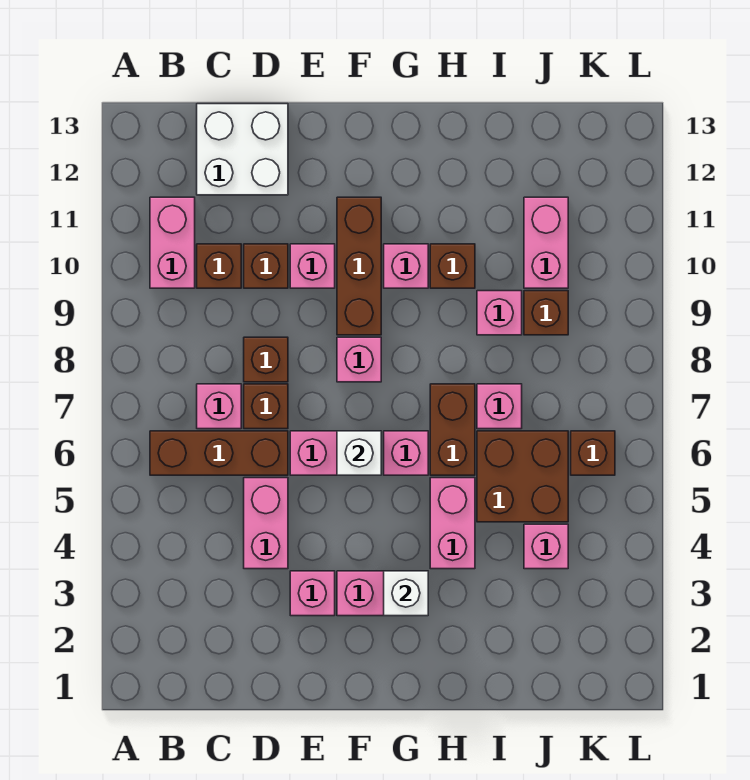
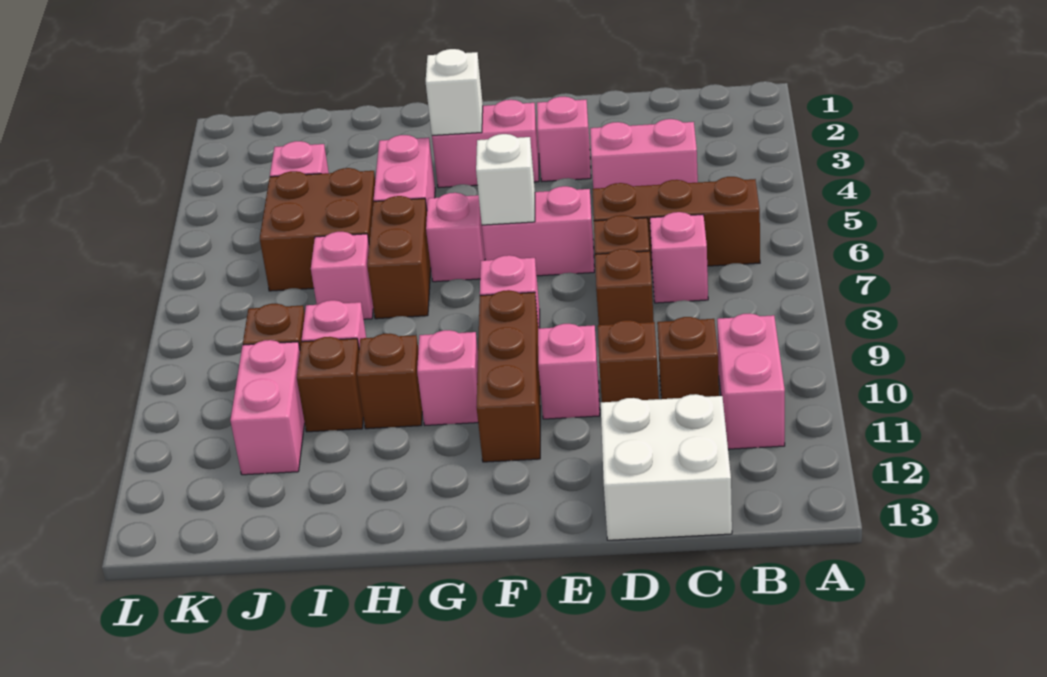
pink brick D4:D5 level 1 -> pink brick C4:D4 level 1
brown brick K6 level 1 -> brown brick I10 level 1

